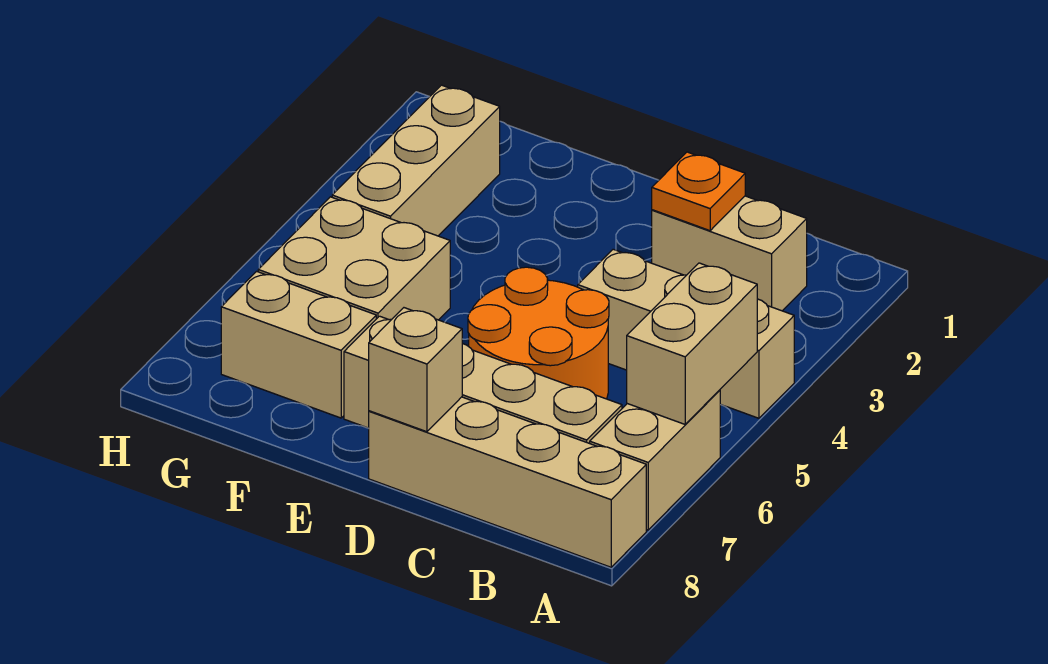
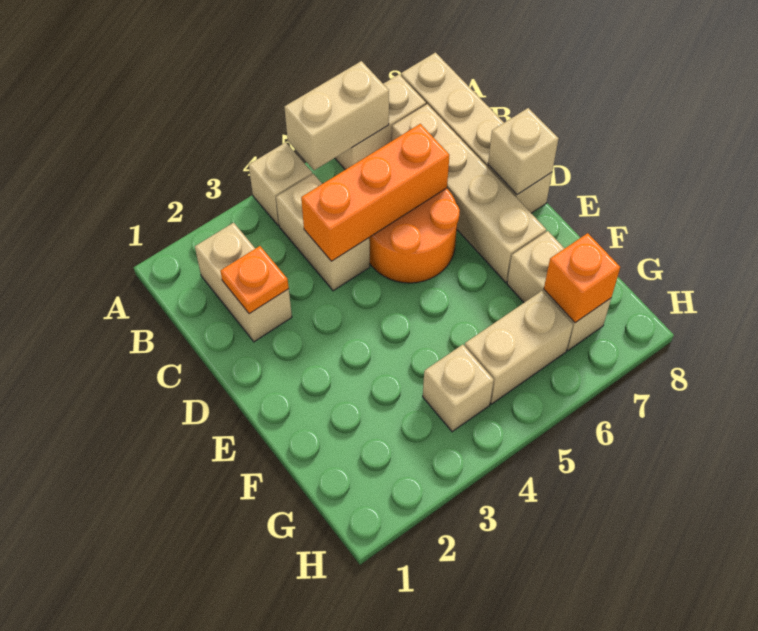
none -> orange brick C4:C6 level 2
tan brick F5:G6 level 1 -> tan brick G5:G6 level 1
tan brick G2:G4 level 1 -> tan brick G4 level 1
none -> orange brick G7 level 2

